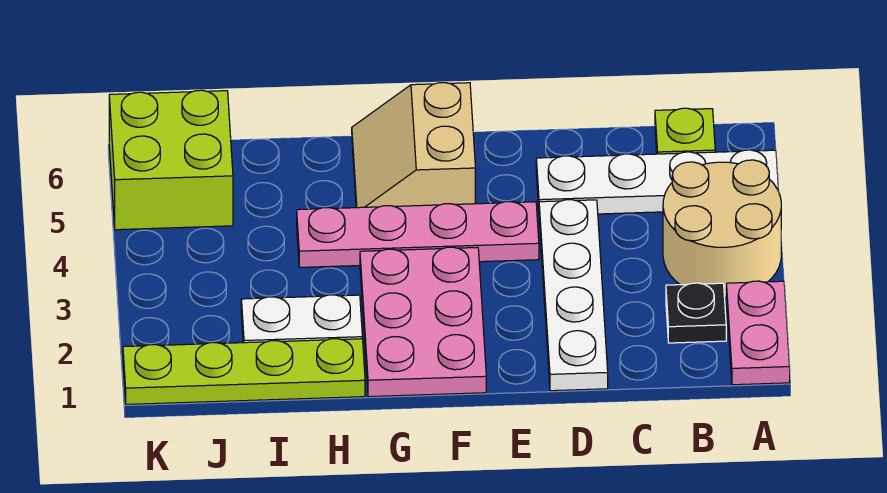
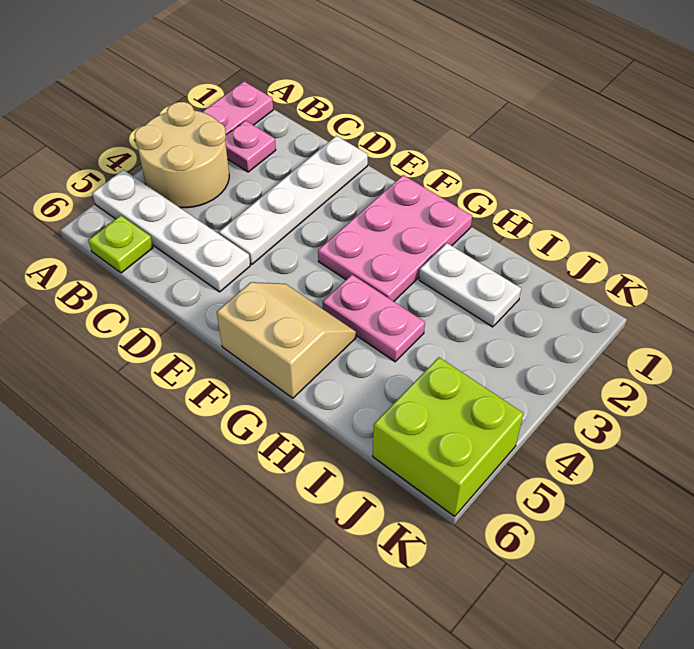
black plate B2 level 1 -> pink plate B2 level 1
pink plate E4:H4 level 1 -> pink plate G4:H4 level 1
tan slope F5:G6 level 1 top F -> tan slope F5:G6 level 1 top 6
lime plate H1:K1 level 1 -> none

